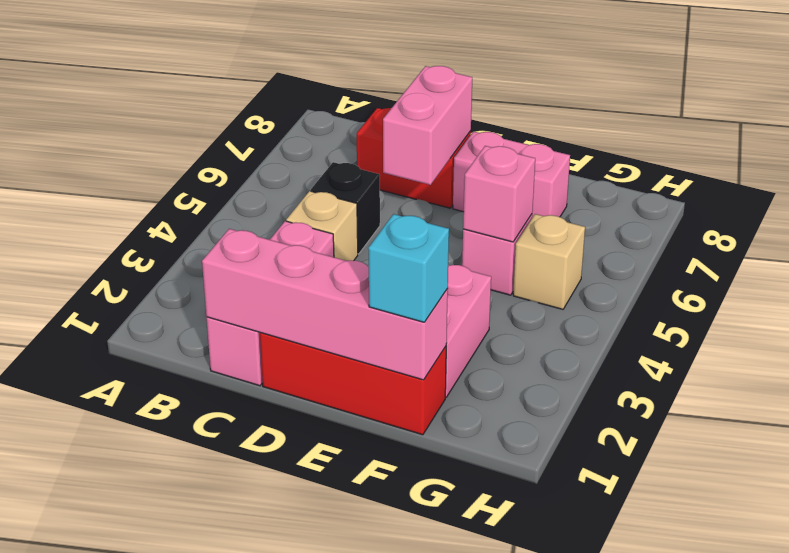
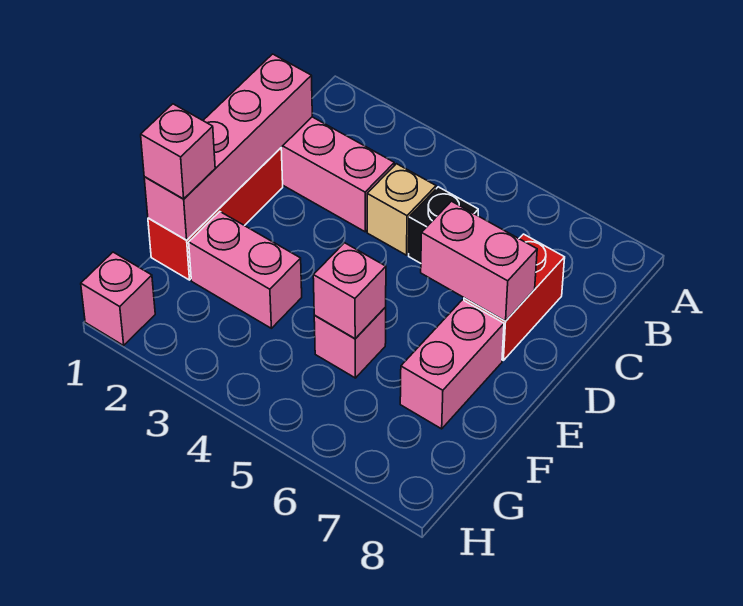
cyan brick F1 level 3 -> pink brick F1 level 3
tan brick G5 level 1 -> none
none -> pink brick H1 level 1

